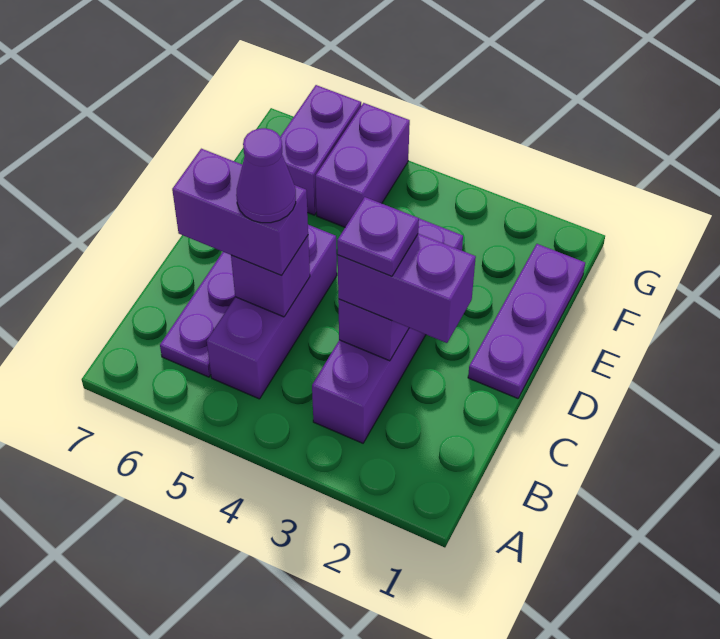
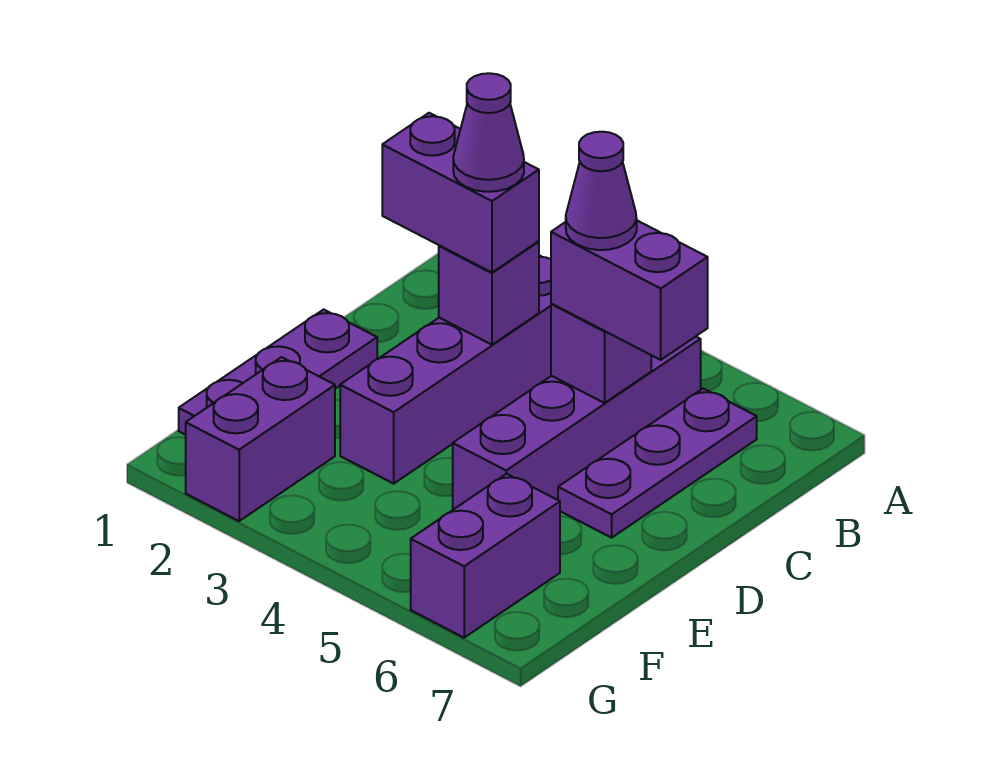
purple brick B5:D5 level 1 -> purple brick B5:E5 level 1
purple plate C3 level 4 -> purple cone C3 level 4
purple brick F5:G5 level 1 -> purple brick F2:G2 level 1

